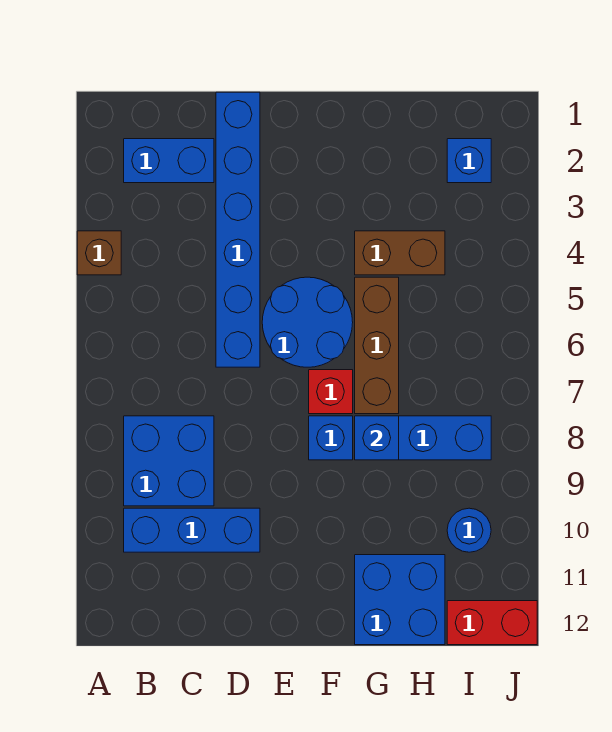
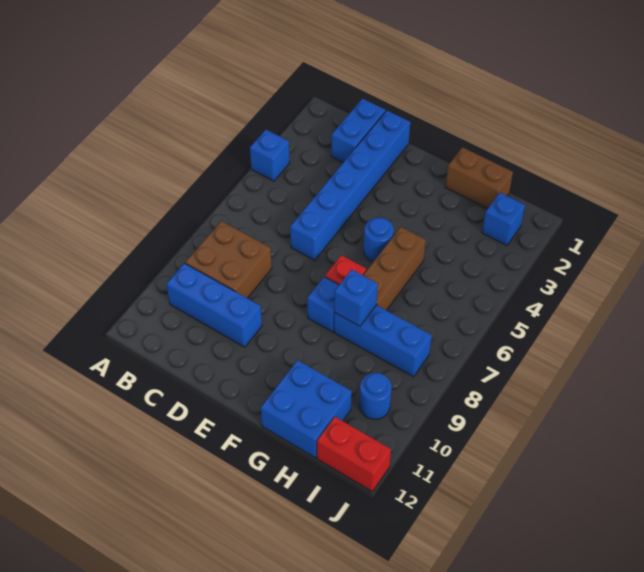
brown brick A4 level 1 -> blue brick A4 level 1
blue brick B2:C2 level 1 -> blue brick C1:C2 level 1
blue brick B8:C9 level 1 -> brown brick B8:C9 level 1
blue round brick E5:F6 level 1 -> blue round brick F5 level 1
brown brick G4:H4 level 1 -> brown brick G1:H1 level 1

